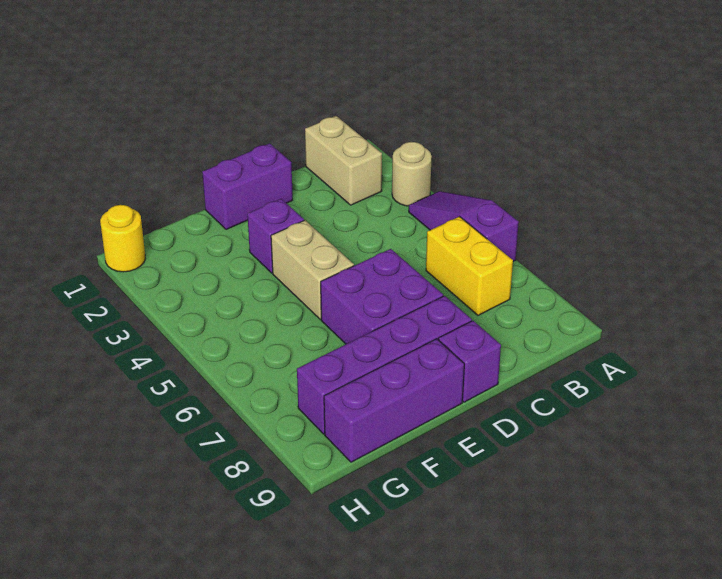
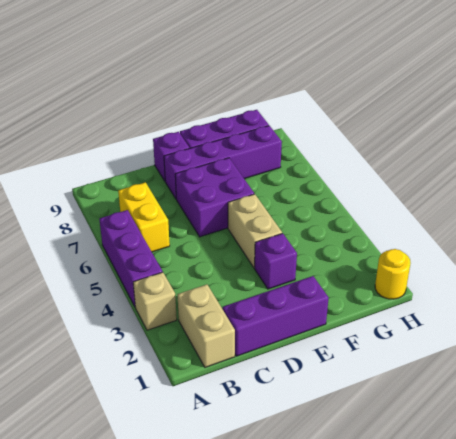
tan round brick A3 level 1 -> tan brick A3 level 1
purple slope A4:A6 level 1 top 6 -> purple brick A4:A6 level 1
purple brick D1:E1 level 1 -> purple brick C1:E1 level 1

